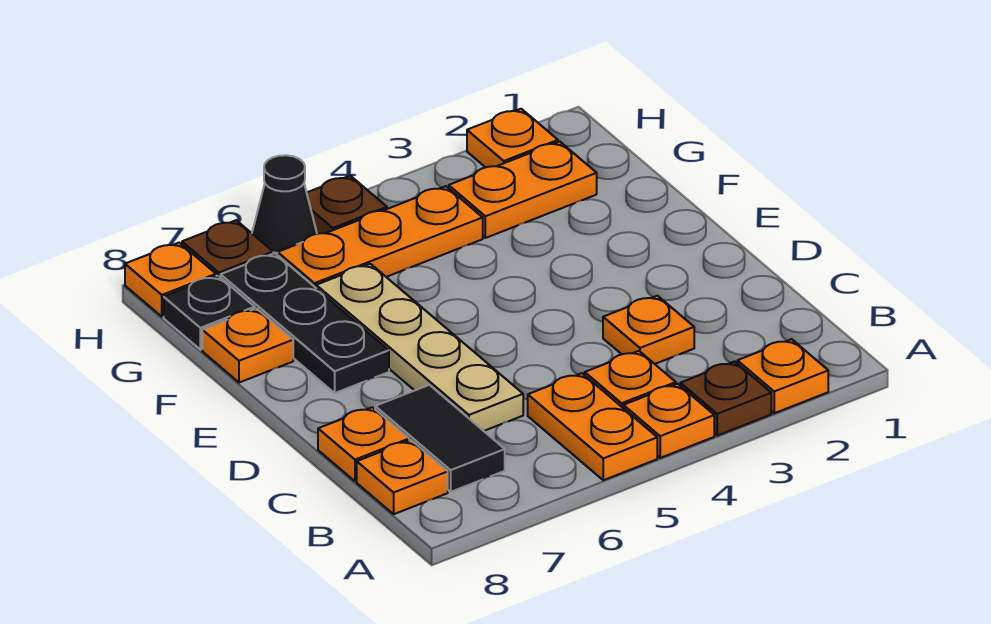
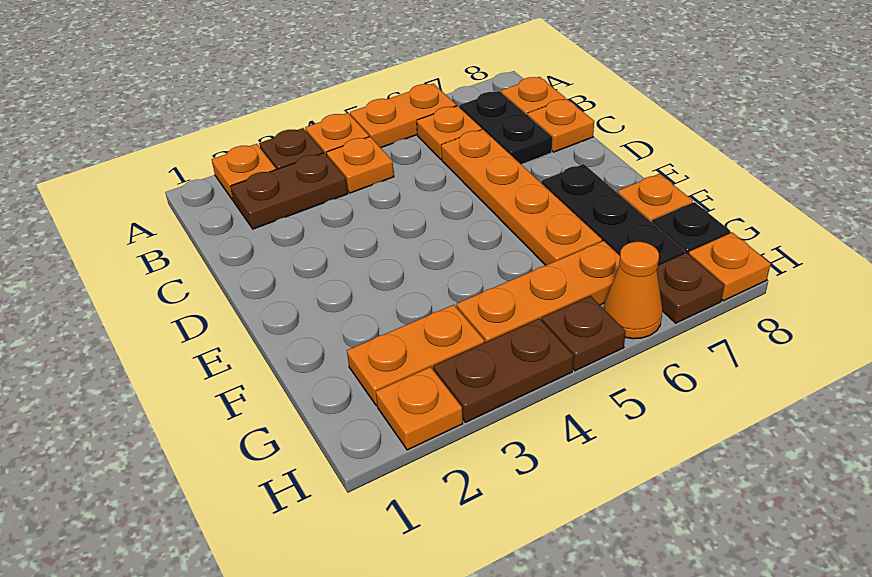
orange plate A5:B5 level 1 -> orange plate A5:A6 level 1
none -> brown plate B2:B3 level 1
black tile B7:C7 level 1 -> black plate B7:C7 level 1
orange plate C3 level 1 -> orange plate B6 level 1
tan plate C6:F6 level 1 -> orange plate C6:F6 level 1
none -> brown plate H3:H4 level 1
black cone H6 level 1 -> orange cone H6 level 1

